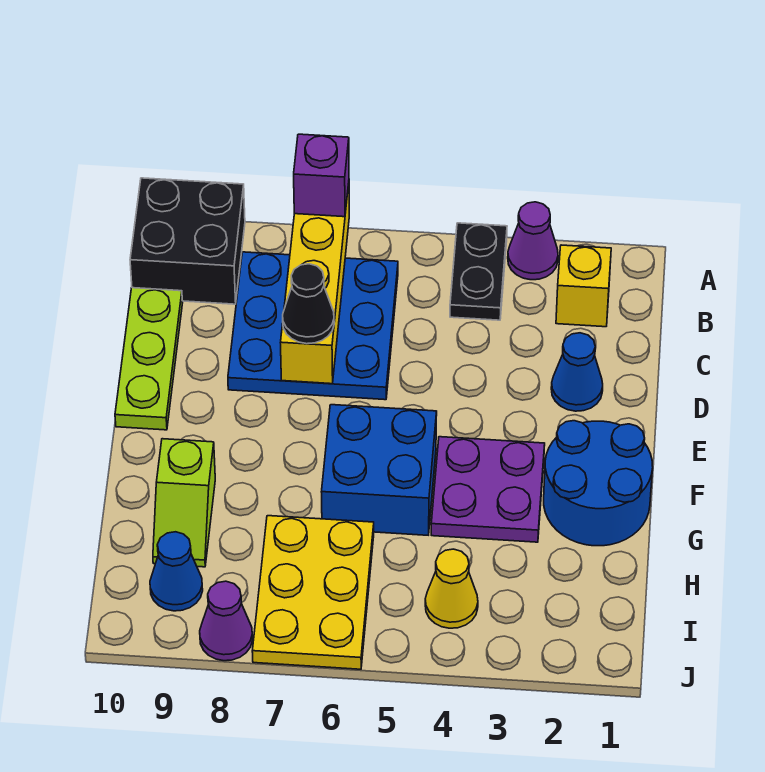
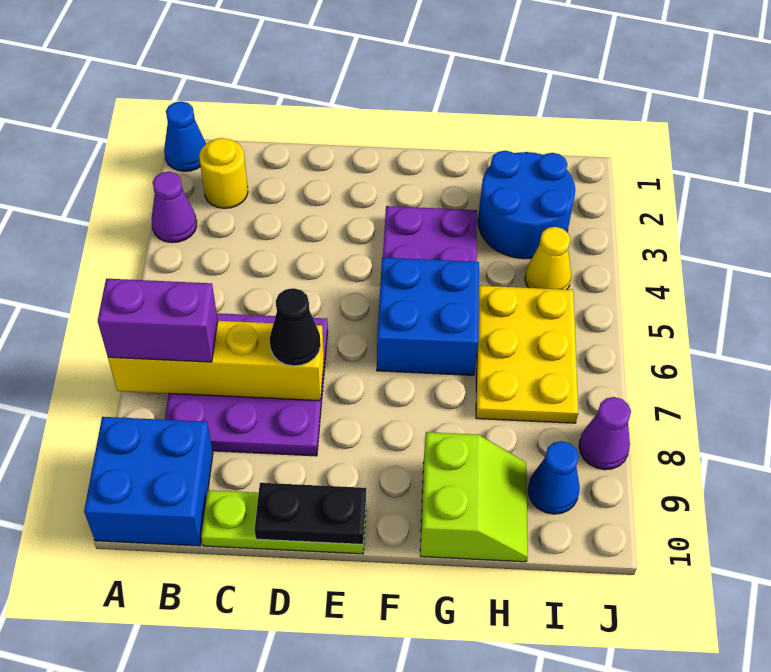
black plate A4:B4 level 1 -> black plate D10:E10 level 2
purple brick A7 level 3 -> purple brick A7:B7 level 3
black brick A9:B10 level 1 -> blue brick A9:B10 level 1
yellow brick B2 level 1 -> yellow round brick B2 level 1
blue plate B6:D8 level 1 -> purple plate B6:D8 level 1
blue cone D2 level 1 -> blue cone A1 level 1
blue round brick F1:G2 level 1 -> blue round brick H2:I3 level 1
lime slope G9:H9 level 1 top G -> lime slope G9:H10 level 1 top G
yellow plate H6:J7 level 1 -> yellow plate H5:I7 level 1

